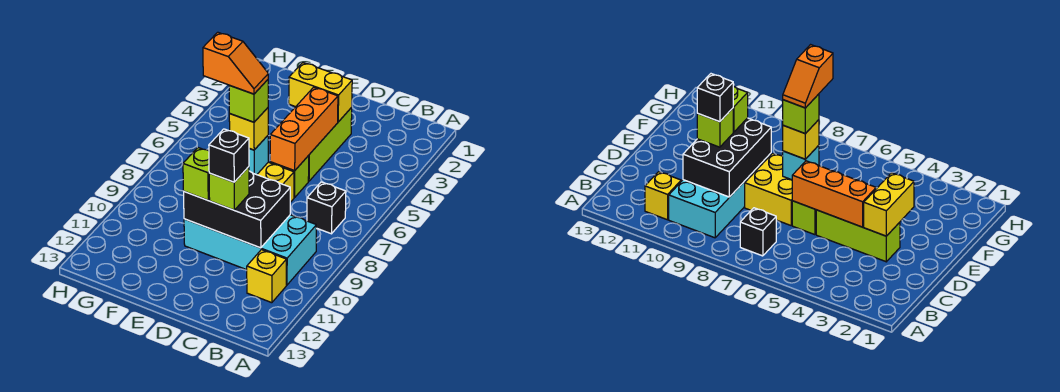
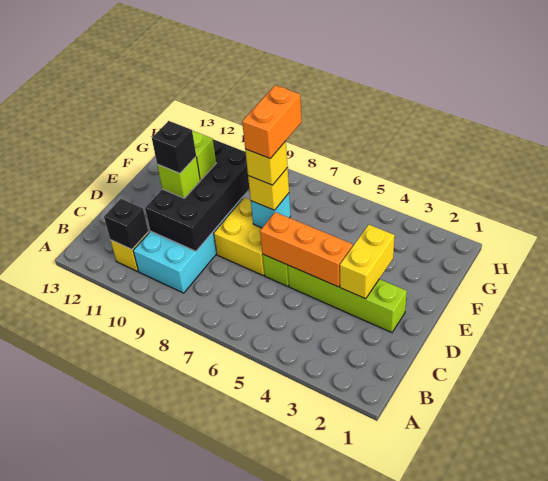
black brick B7 level 1 -> black brick B11 level 2
black brick C9:E10 level 2 -> black brick C9:F10 level 2
lime brick D3:D5 level 1 -> lime brick D2:D5 level 1
lime brick E7 level 4 -> yellow brick E7 level 4
orange slope E7:F7 level 5 top F -> orange brick E7:F7 level 5

